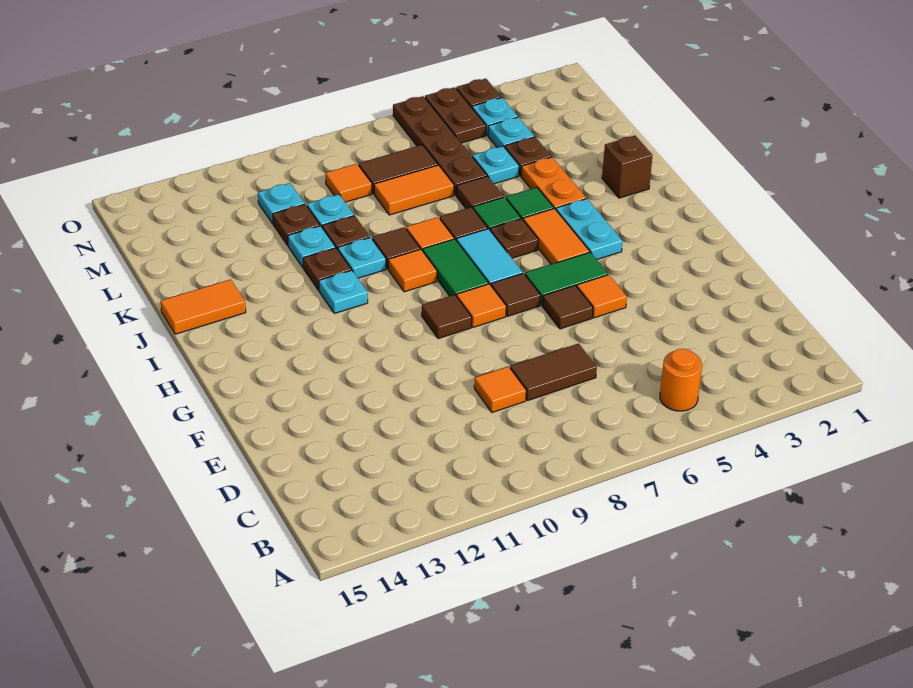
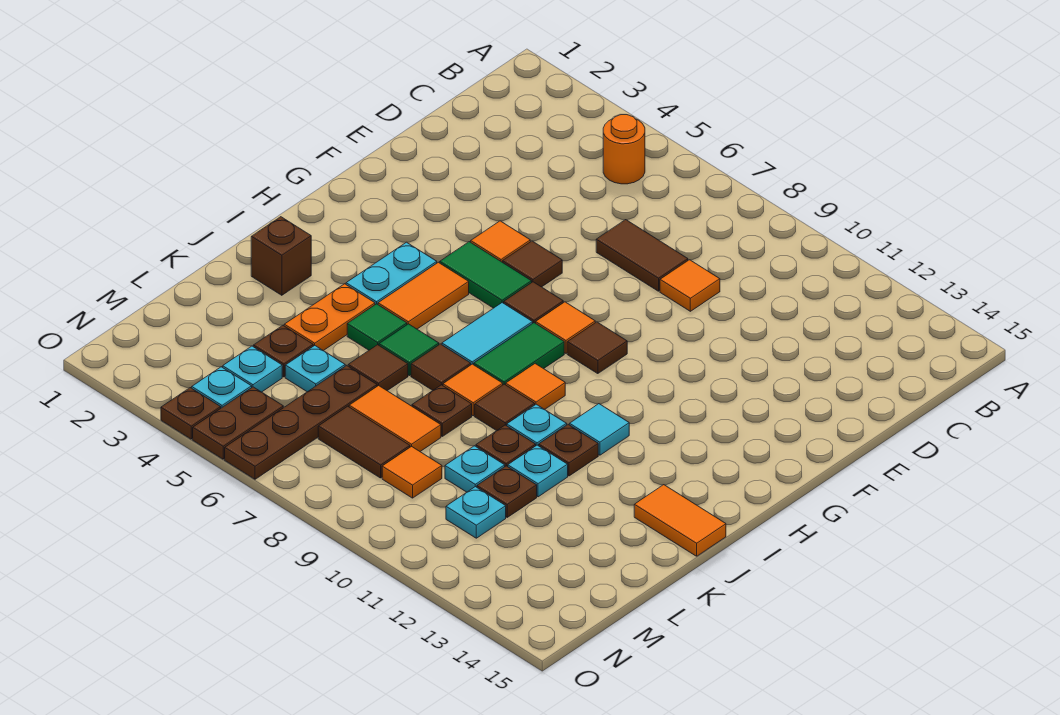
brown plate I6 level 1 -> brown plate K8 level 1
cyan plate I11 level 1 -> cyan tile I11 level 1

